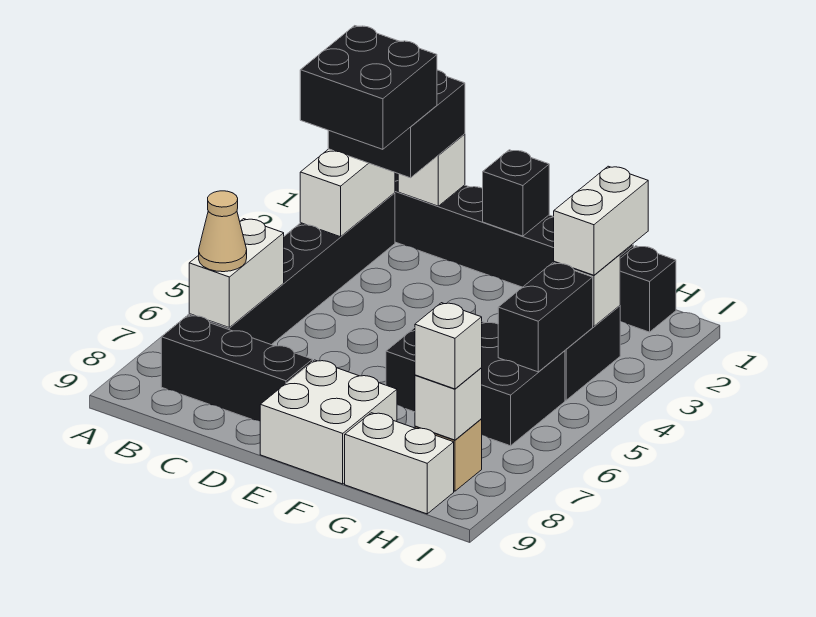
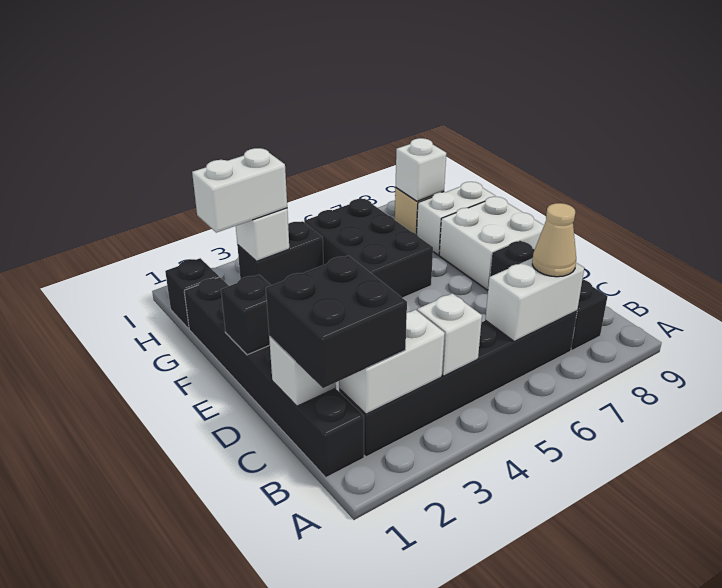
black brick B2:C3 level 4 -> none
white brick G9:H9 level 1 -> white brick G8:G9 level 1
black brick H4:H5 level 2 -> none
white brick H8 level 3 -> white brick B4 level 2

